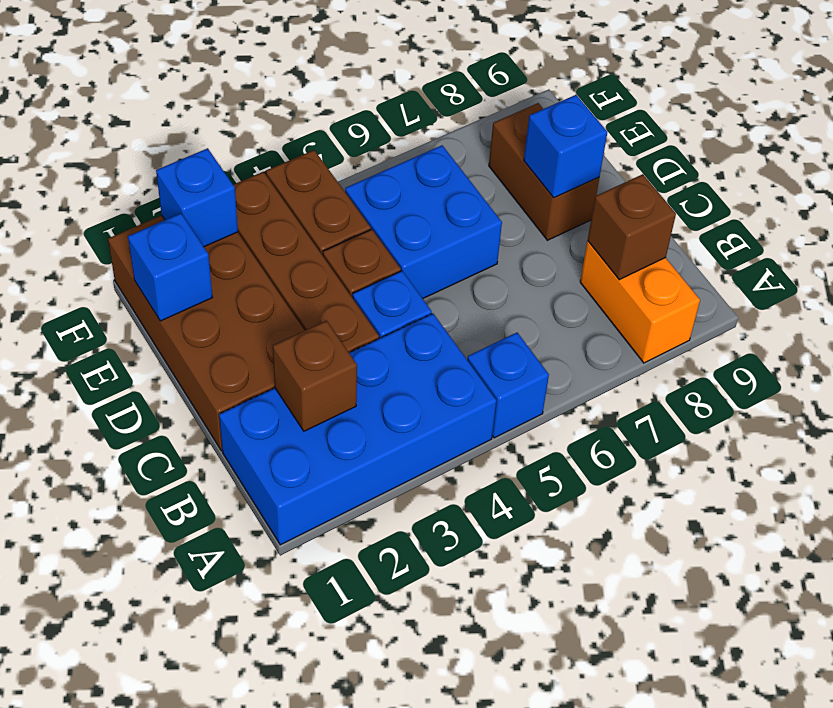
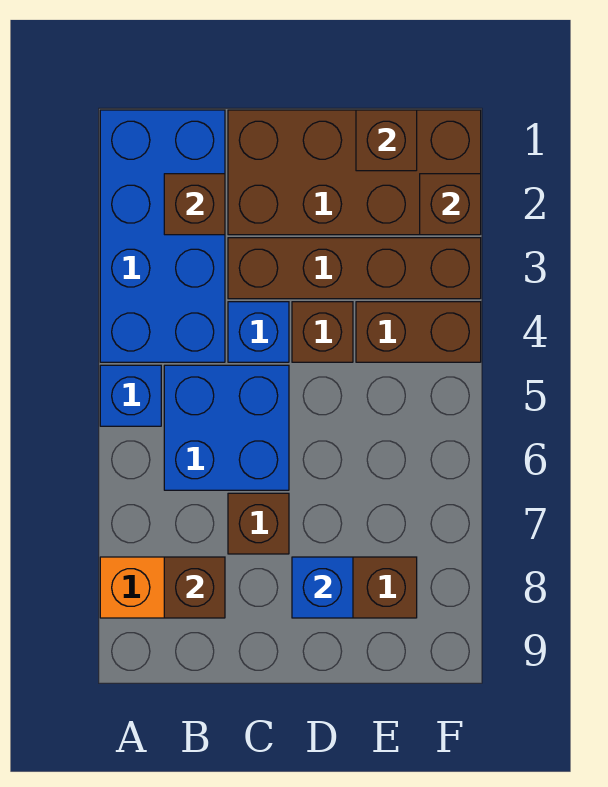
none -> brown brick C7 level 1
blue brick D5:E6 level 1 -> blue brick B5:C6 level 1
blue brick E1 level 2 -> brown brick E1 level 2
blue brick F2 level 2 -> brown brick F2 level 2

